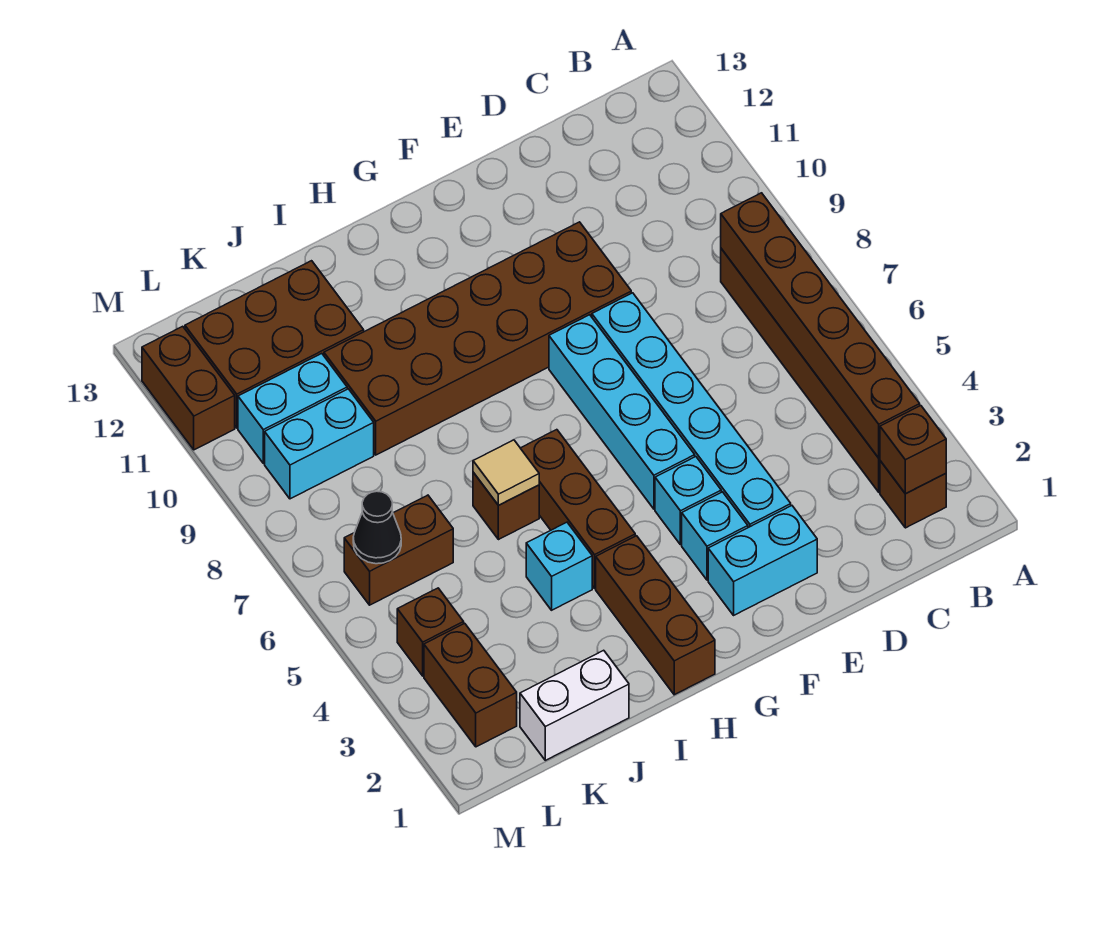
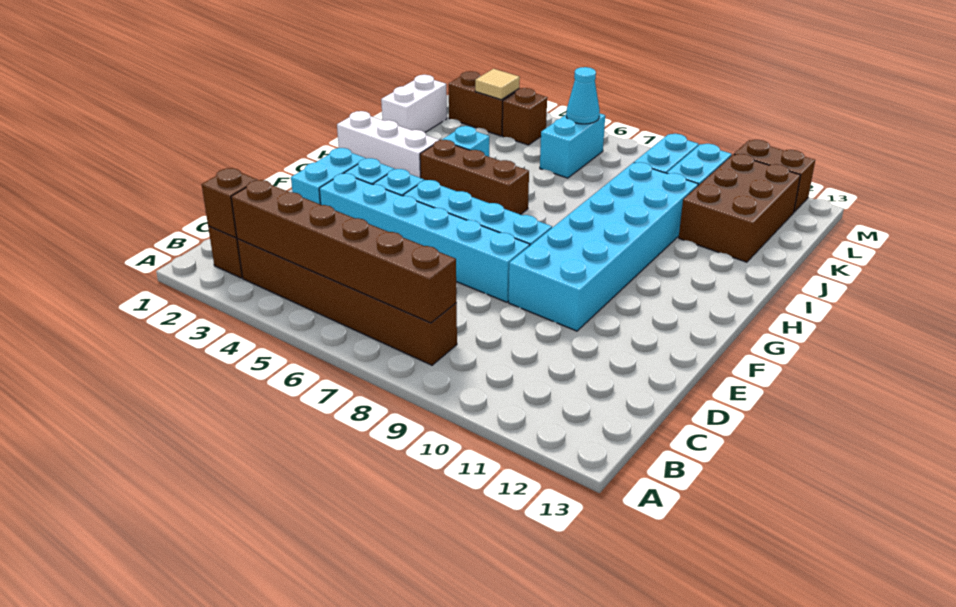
brown brick E9:J10 level 1 -> cyan brick E9:J10 level 1
brown brick H1:H3 level 1 -> white brick H1:H3 level 1
brown brick I6 level 1 -> none
tan tile I6 level 2 -> tan tile L3 level 2
brown brick K6:L6 level 1 -> cyan brick K6:L6 level 1
black cone L6 level 2 -> cyan cone L6 level 2

